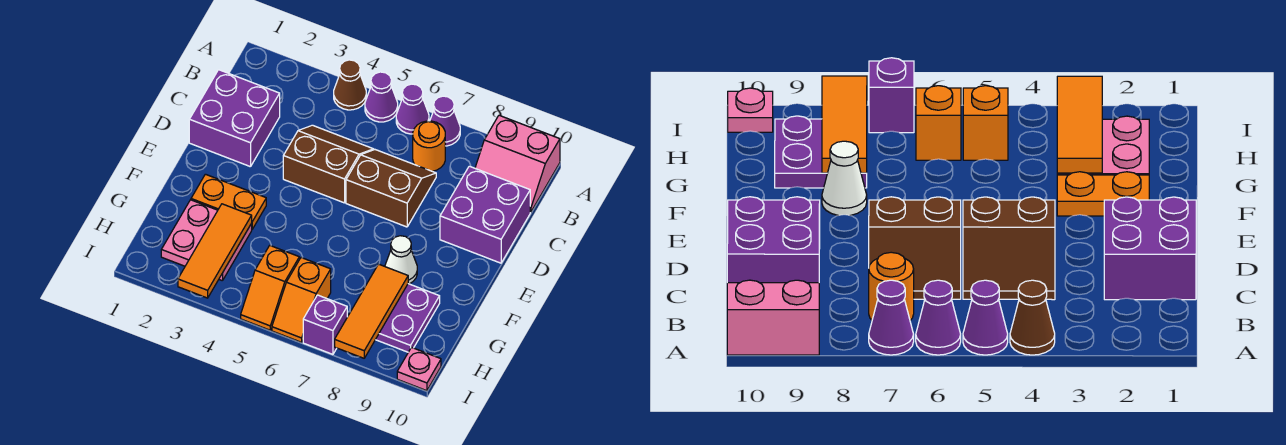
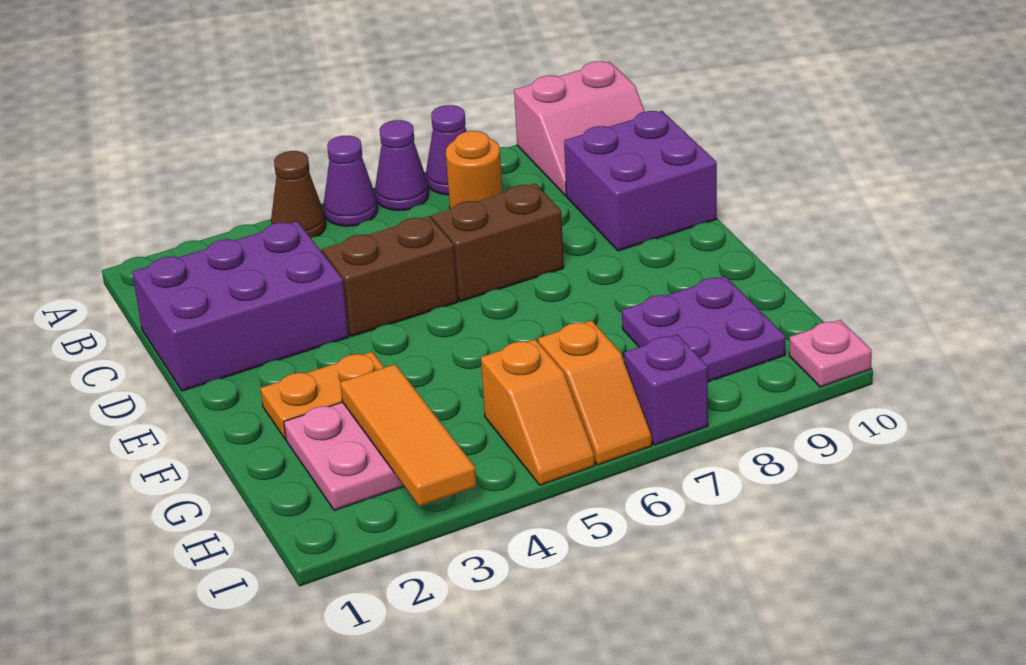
purple brick C1:D2 level 1 -> purple brick C1:D3 level 1
white cone F8 level 1 -> none
orange tile G8:I8 level 2 -> none

